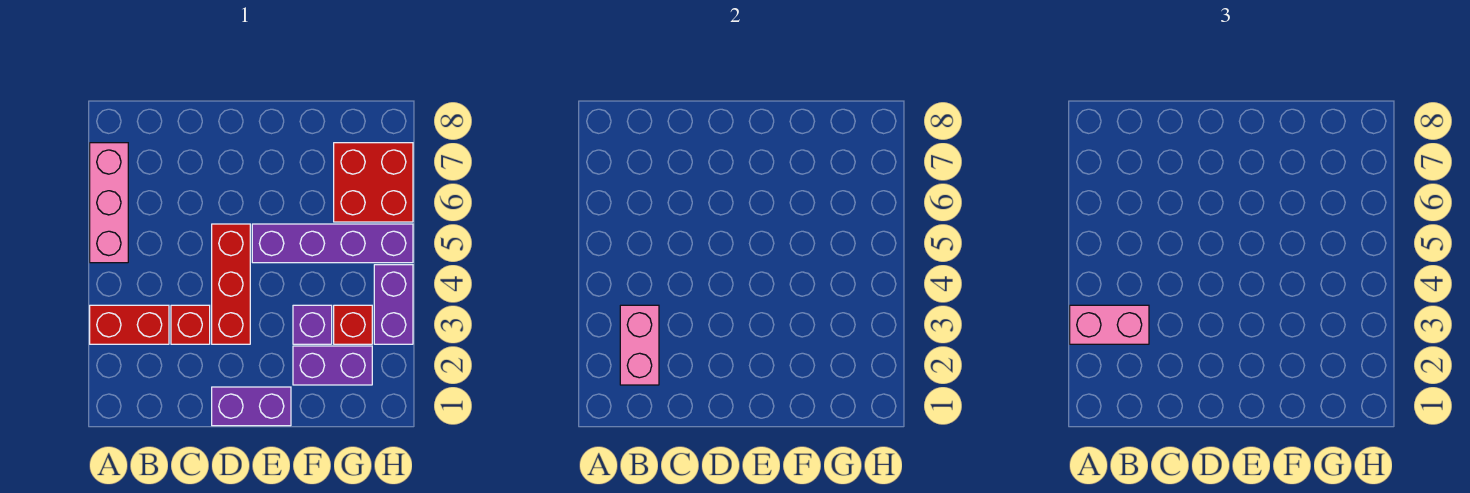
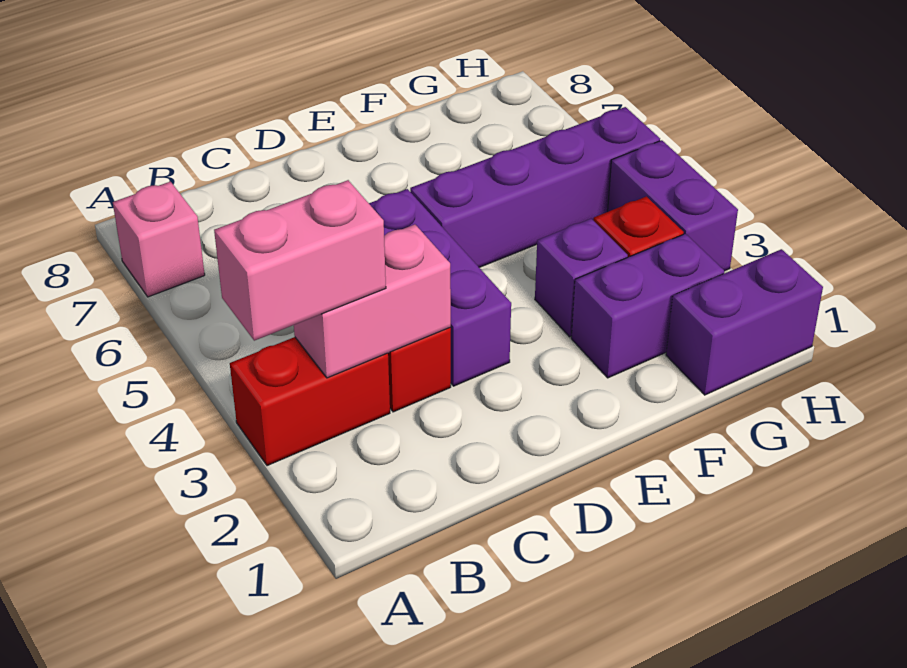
pink brick A5:A7 level 1 -> pink brick A7 level 1
pink brick B2:B3 level 2 -> pink brick B3:C3 level 2
purple brick D1:E1 level 1 -> purple brick G1:H1 level 1
red brick D3:D5 level 1 -> purple brick D3:D5 level 1
red brick G6:H7 level 1 -> none

